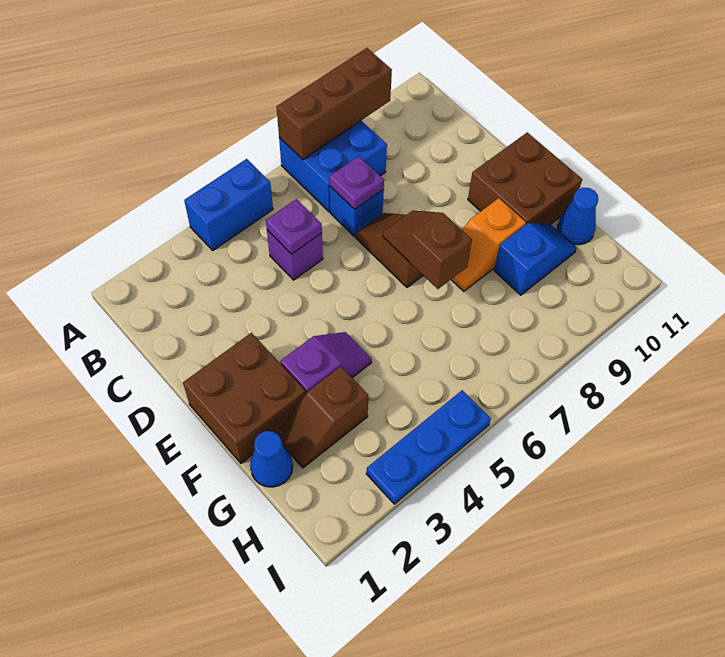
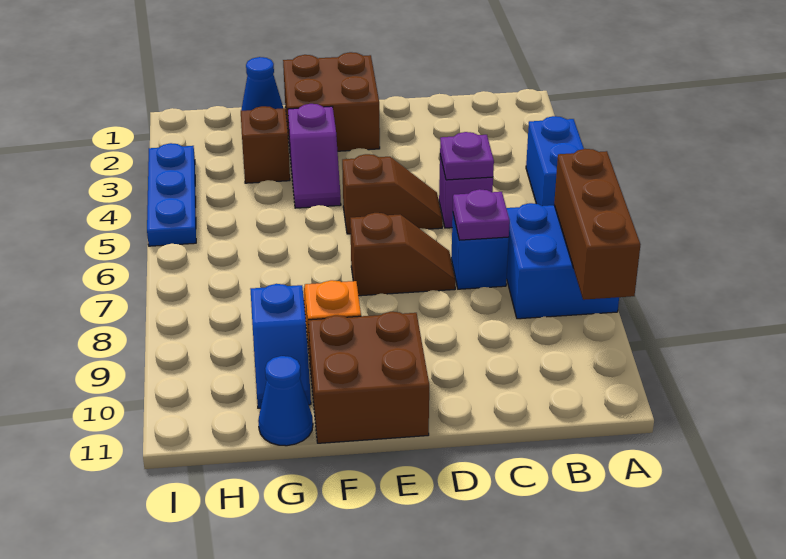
brown slope E7:F7 level 2 top F -> brown slope D5:E5 level 1 top E

